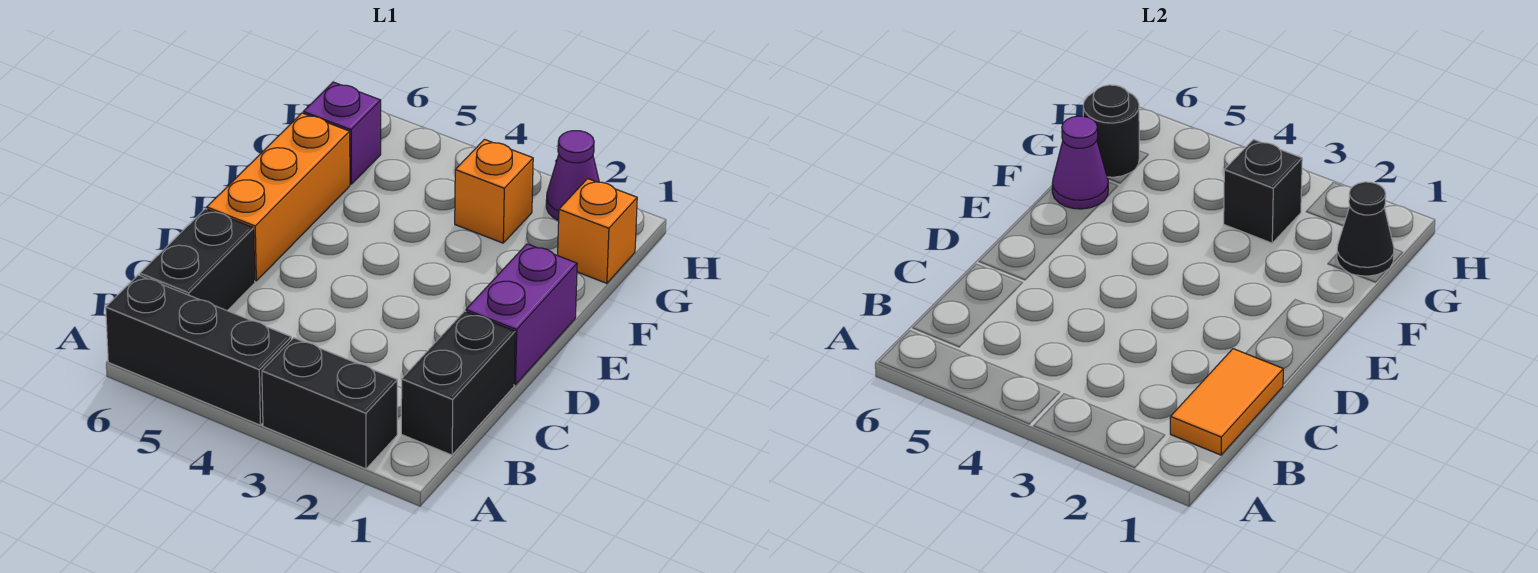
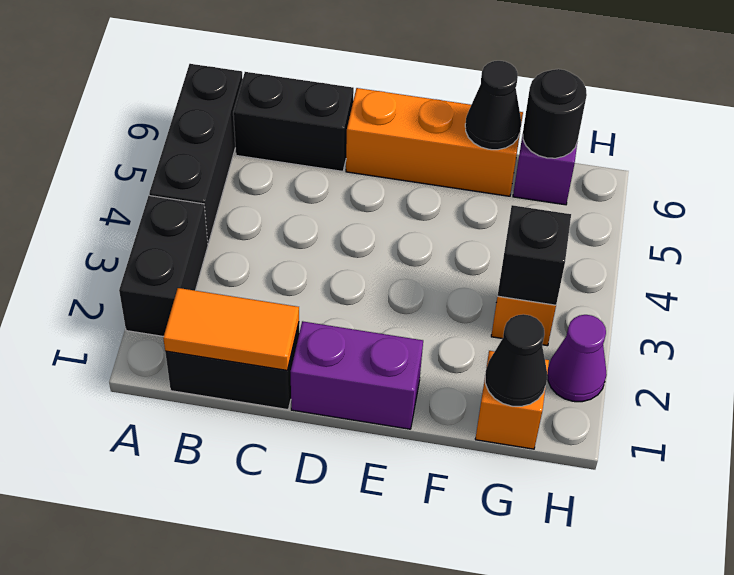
purple cone F6 level 2 -> black cone F6 level 2

